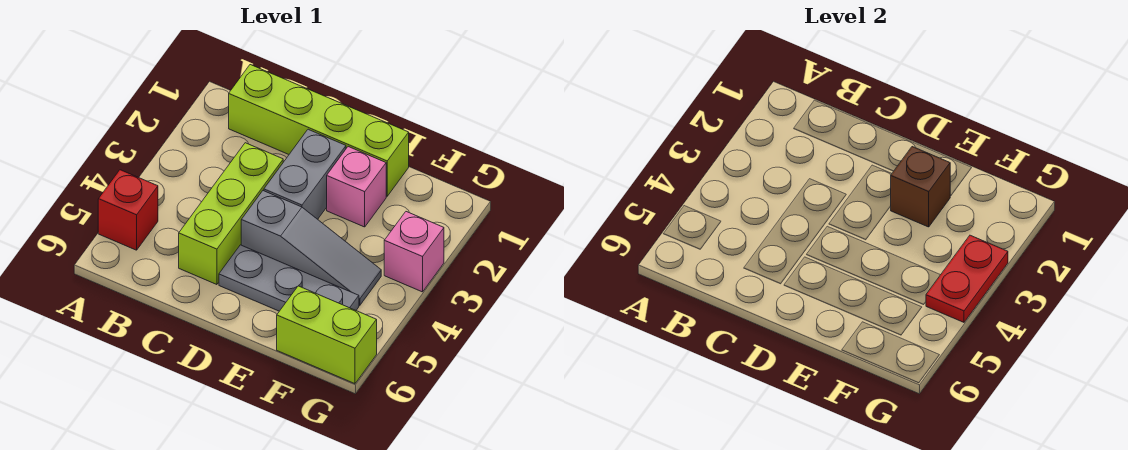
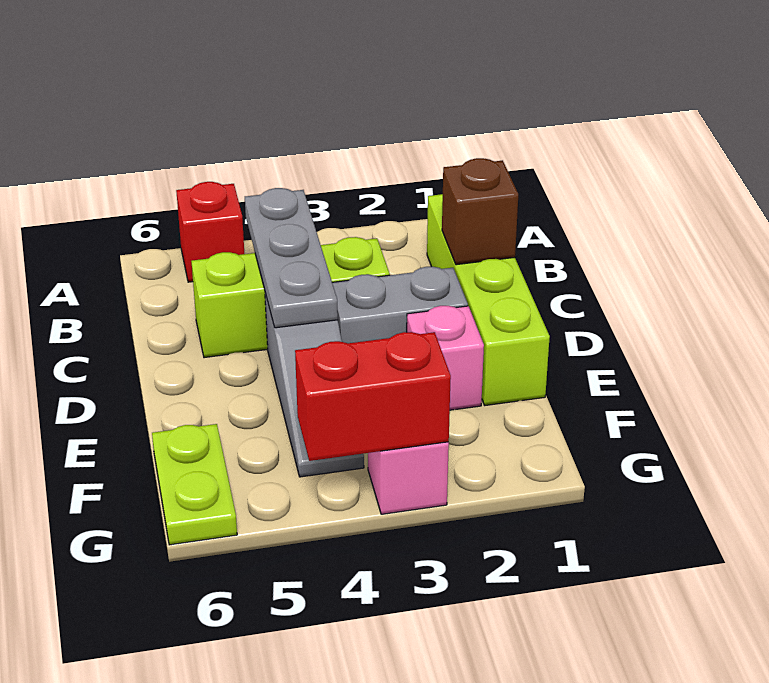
grey plate D5:F5 level 1 -> grey plate B4:D4 level 2
brown brick E2 level 2 -> brown brick C1 level 2
lime brick F6:G6 level 1 -> lime plate F6:G6 level 1
red plate G3:G4 level 2 -> red brick G3:G4 level 2

